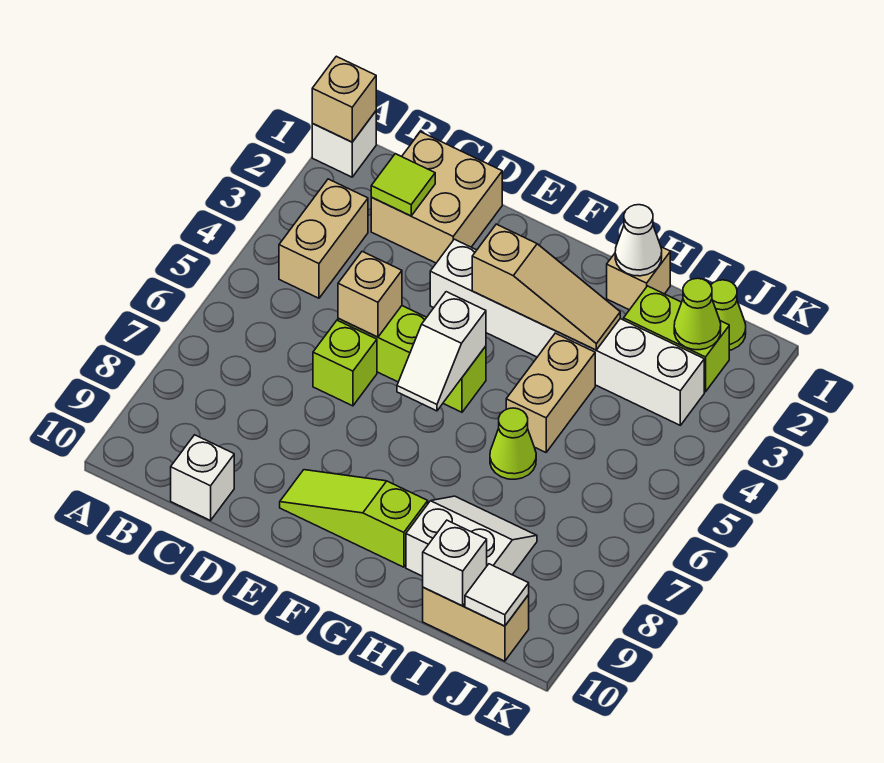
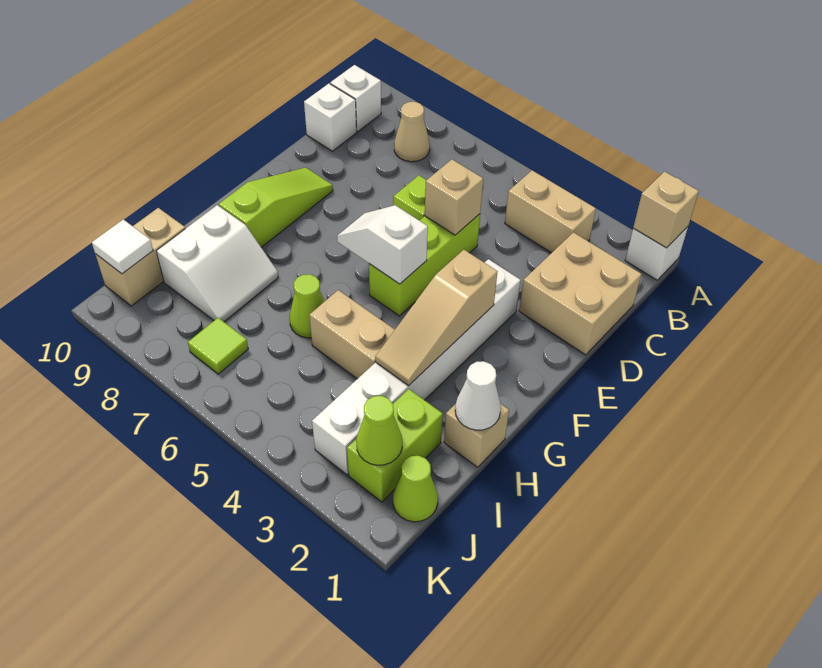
none -> tan cone B8 level 1
lime tile C2 level 2 -> lime tile J7 level 1
white brick I10 level 2 -> white brick B10 level 1

